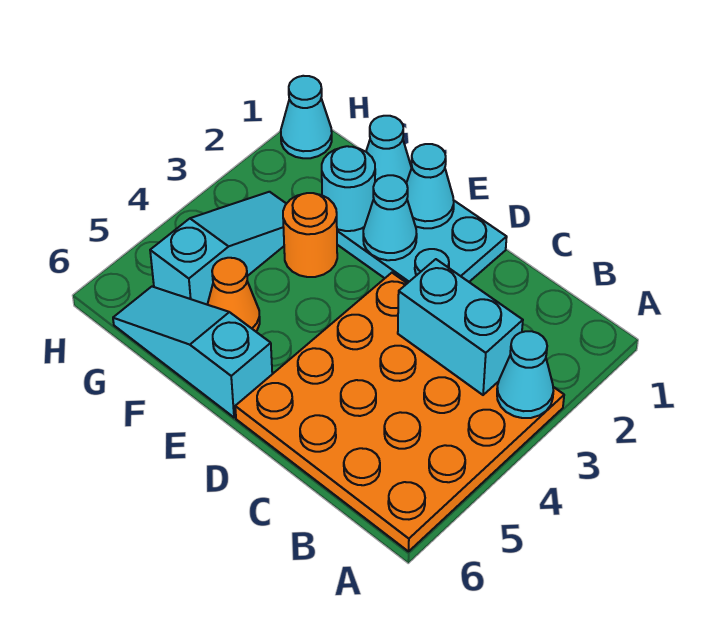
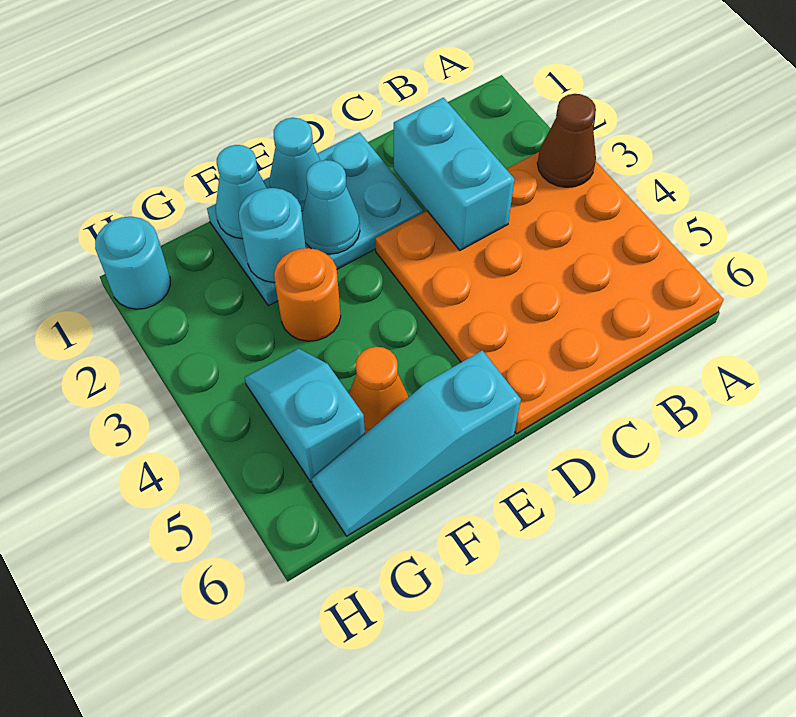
cyan cone A3 level 2 -> brown cone A3 level 2
cyan brick B3:C3 level 2 -> cyan brick C2:C3 level 2
cyan slope G3:G5 level 1 top 5 -> cyan slope G4:G5 level 1 top 5
cyan cone H1 level 1 -> cyan round brick H1 level 1

